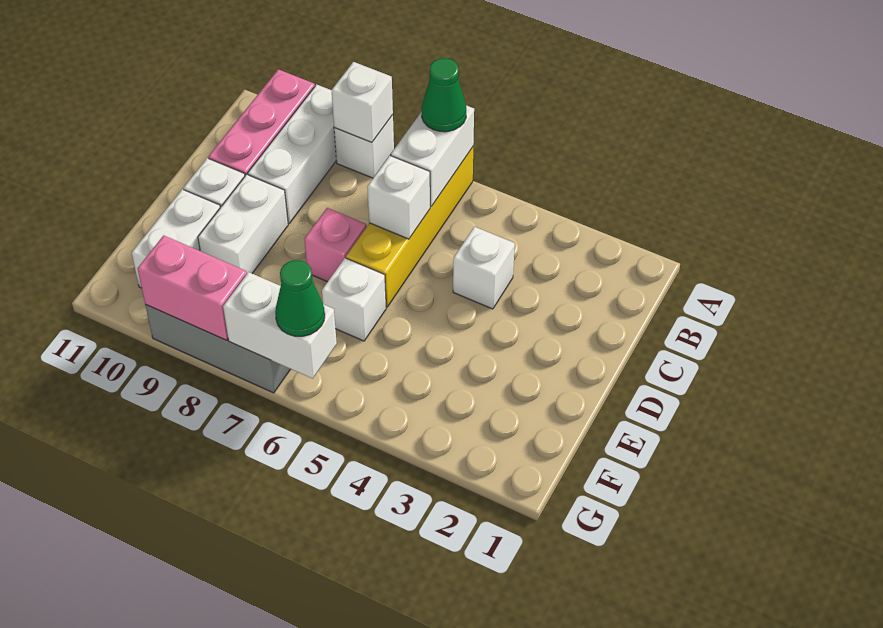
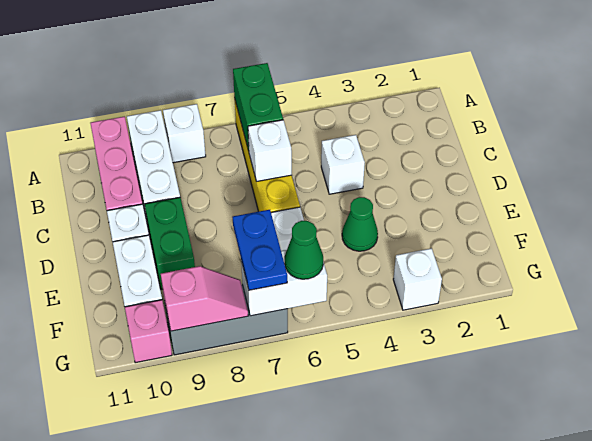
white brick A6:B6 level 2 -> green brick A6:B6 level 2
green cone A6 level 3 -> green cone E4 level 1
white brick A8 level 2 -> white brick G3 level 1
pink brick D7 level 1 -> pink brick G10 level 1
white brick D9:E9 level 1 -> green brick D9:E9 level 1
none -> blue plate F7:G7 level 3
pink brick G8:G9 level 2 -> pink slope G8:G9 level 2 top 9

